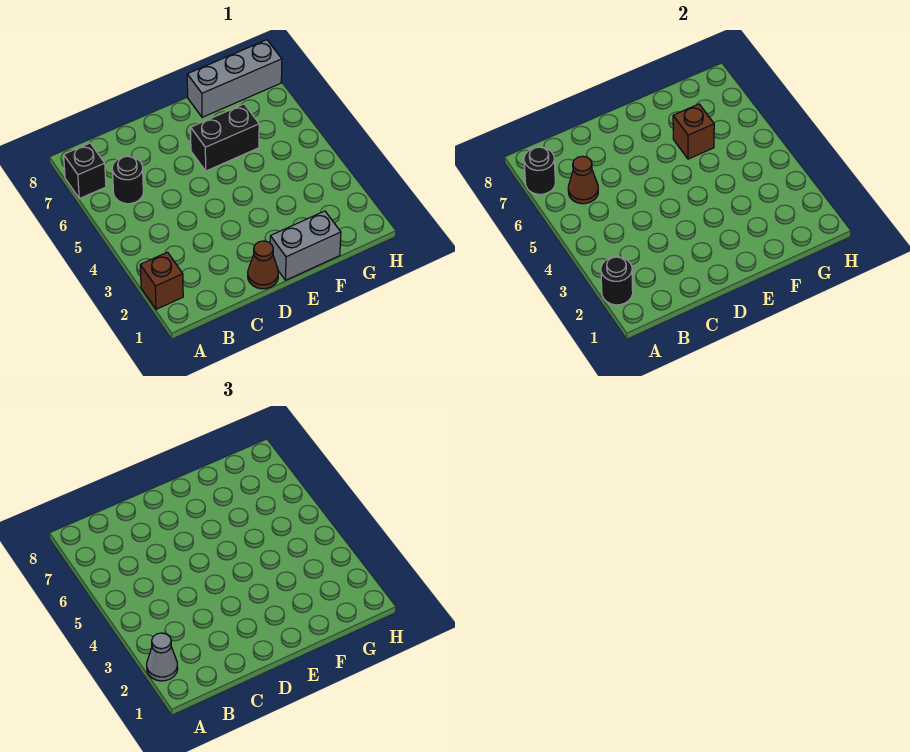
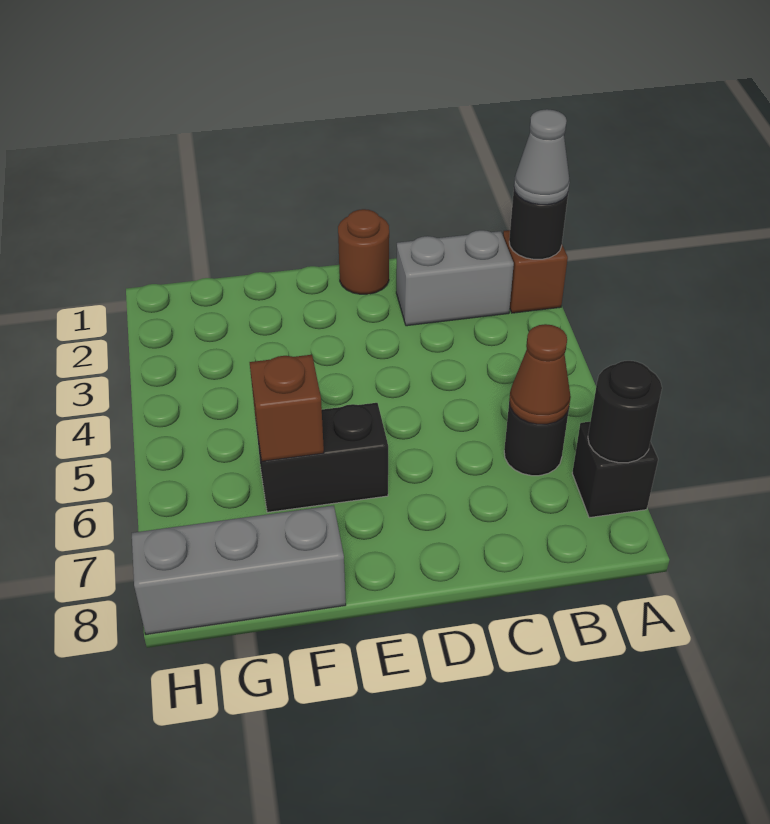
brown cone D1 level 1 -> brown round brick D1 level 1
grey brick E1:F1 level 1 -> grey brick B2:C2 level 1

